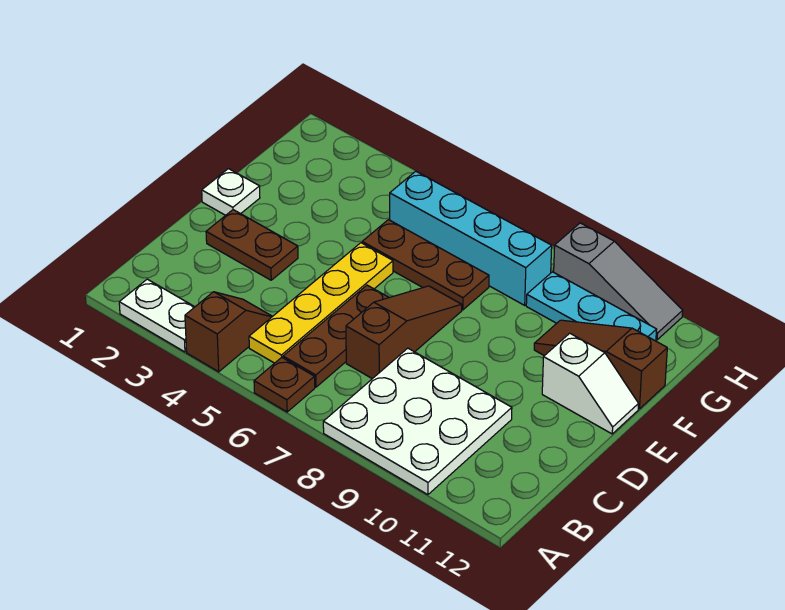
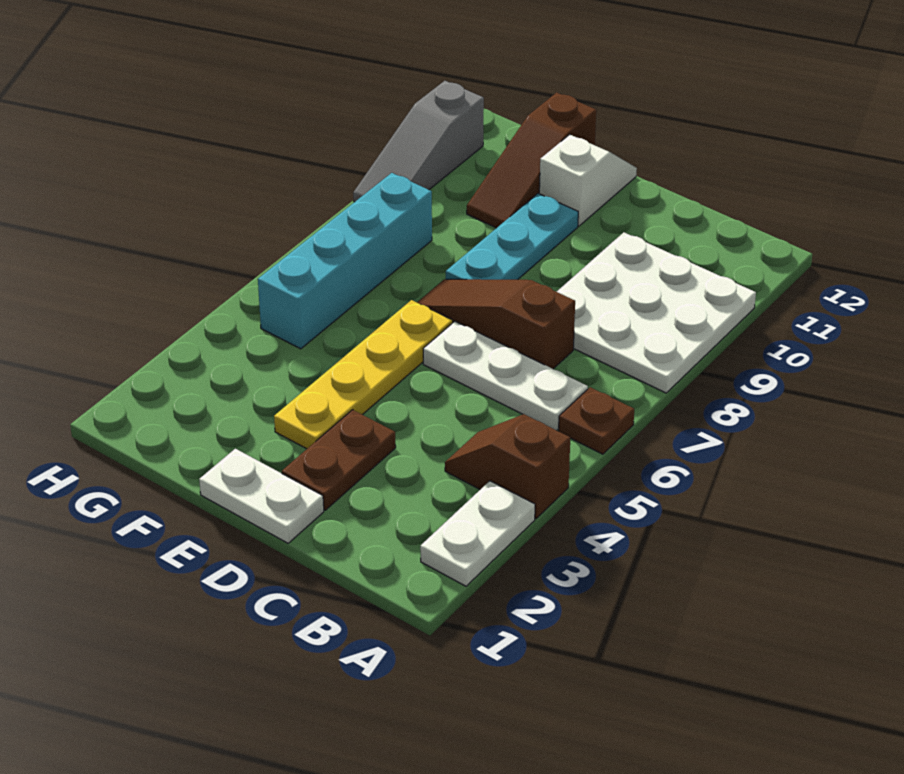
yellow plate B5:E5 level 1 -> yellow plate E3:E6 level 1
brown plate B6:D6 level 1 -> white plate B6:D6 level 1
white plate E1 level 1 -> white plate D1:E1 level 1
brown plate F5:F7 level 1 -> none
cyan plate G9:G11 level 1 -> cyan plate E8:E10 level 1
grey slope H9:H11 level 1 top 9 -> grey slope H9:H11 level 1 top 11

